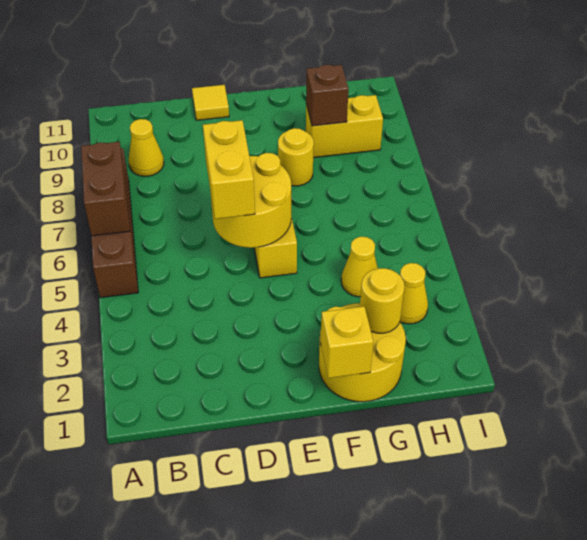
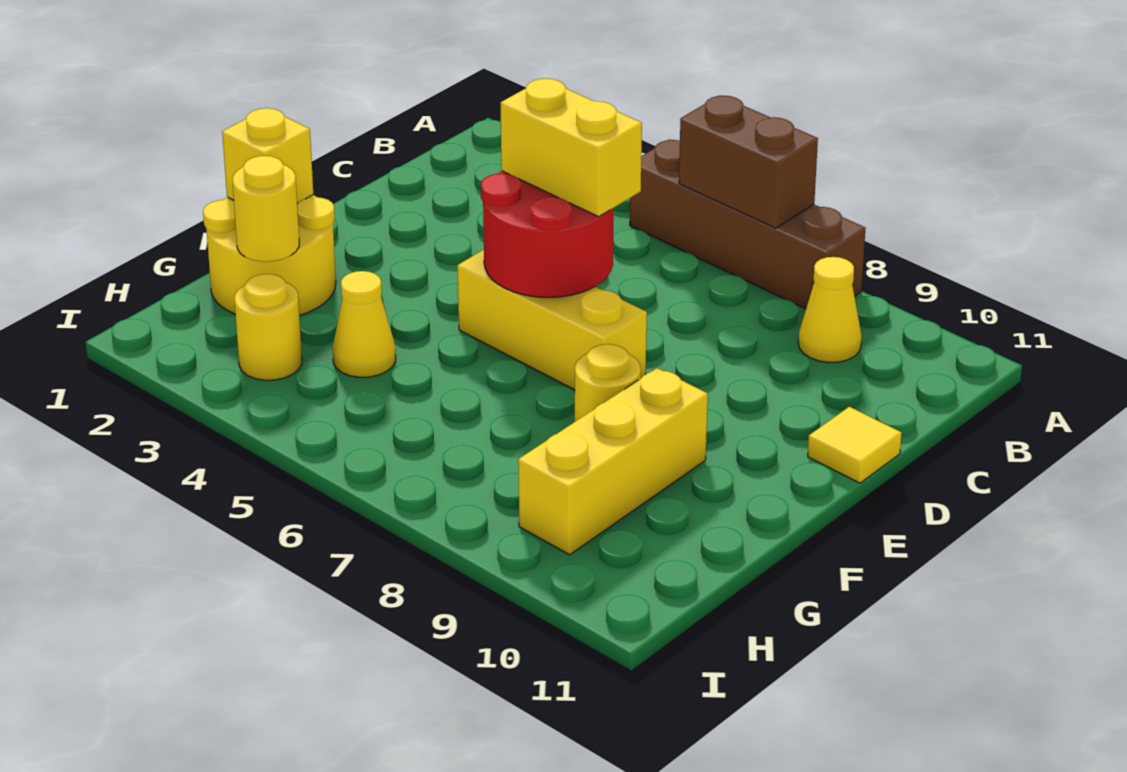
yellow round brick D5:E6 level 2 -> red round brick D5:E6 level 2
yellow brick G9:H9 level 1 -> yellow brick F9:H9 level 1
brown brick G9 level 2 -> none
yellow cone H3 level 1 -> yellow round brick H3 level 1

